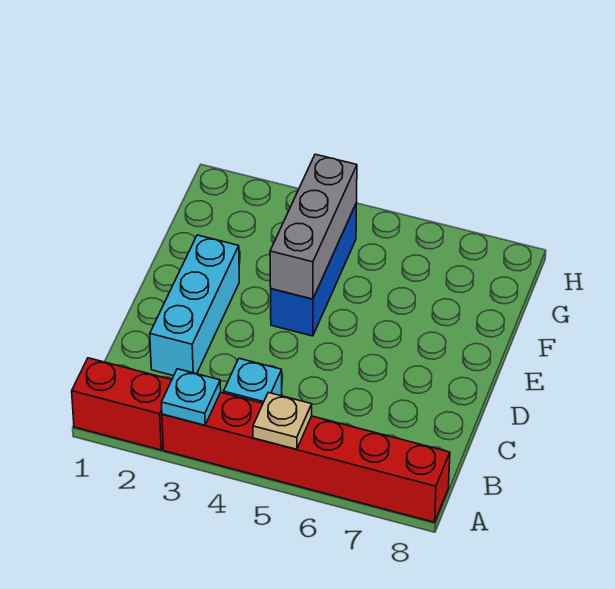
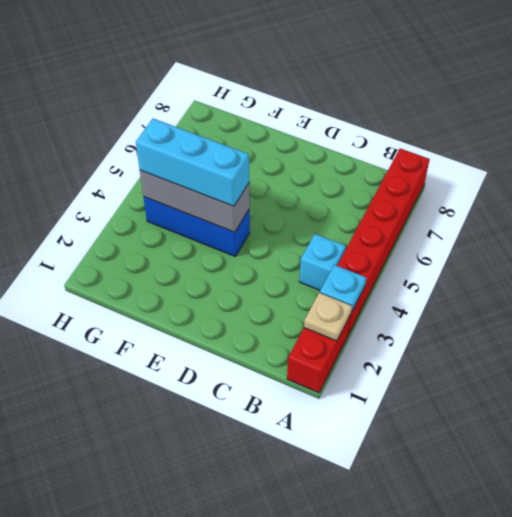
tan plate A5 level 2 -> tan plate A2 level 2
cyan brick C2:E2 level 1 -> cyan brick E4:G4 level 3

